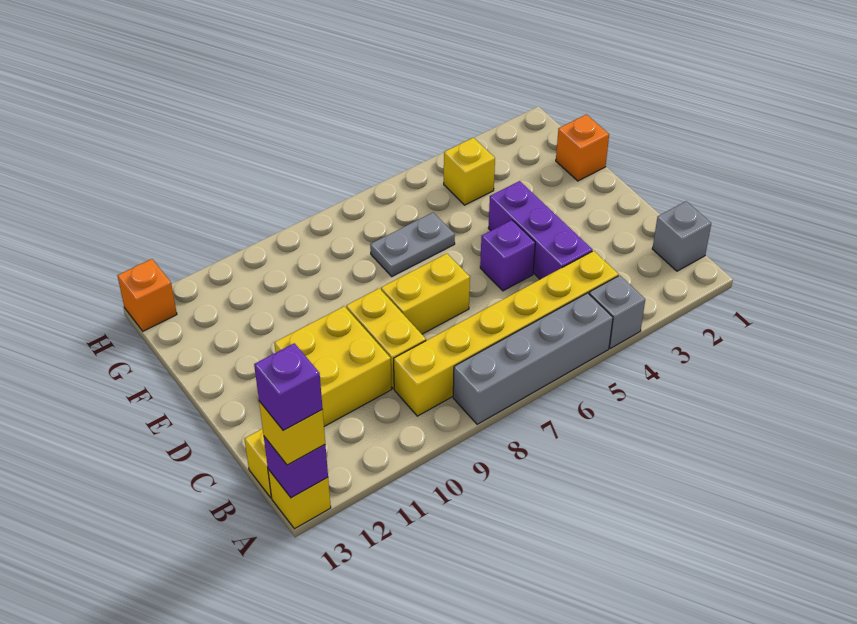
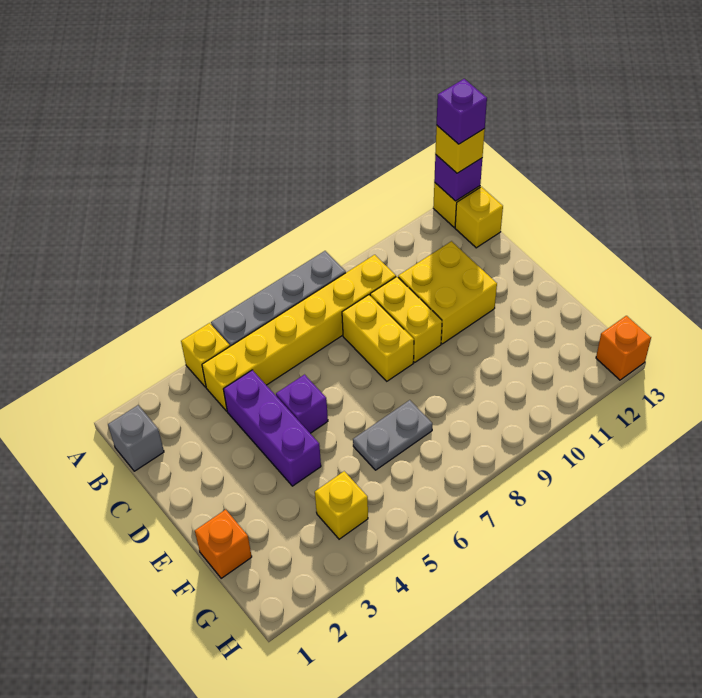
grey brick A4 level 1 -> yellow brick A4 level 1
yellow brick D7:D8 level 1 -> yellow brick C8:D8 level 1

